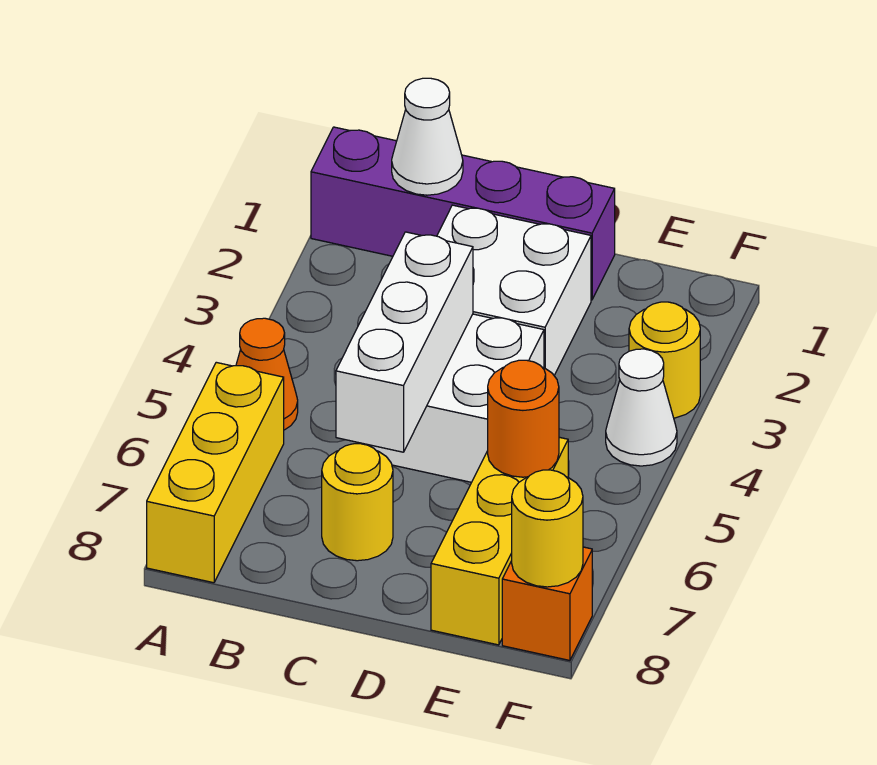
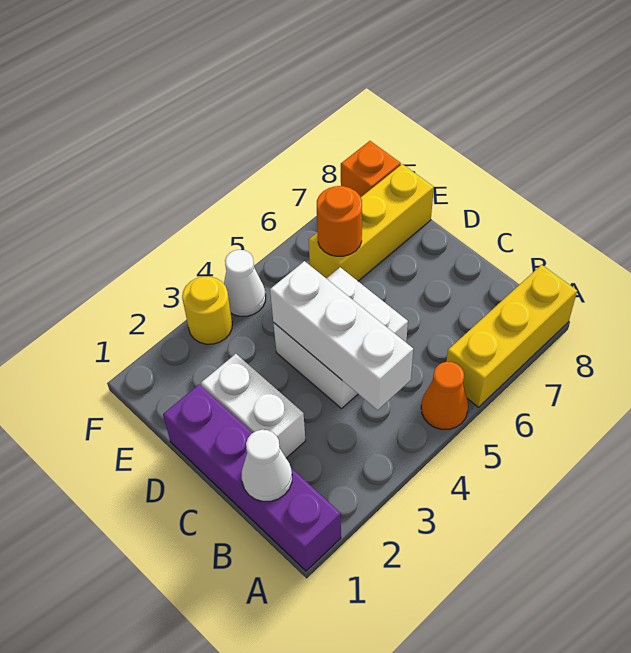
white brick C2:D3 level 1 -> white brick C2:D2 level 1
white brick C4:C6 level 2 -> white brick B4:D4 level 2
yellow round brick C7 level 1 -> none
yellow round brick F8 level 2 -> none

